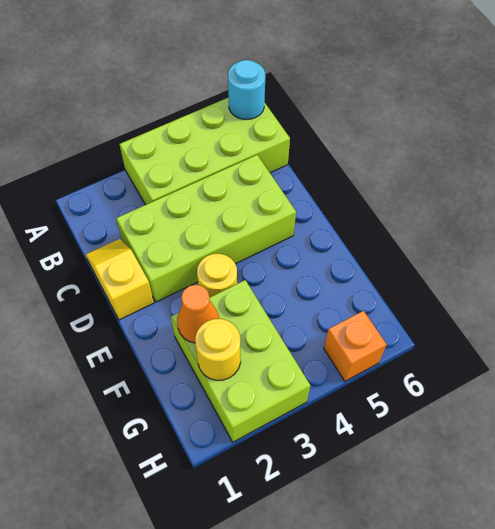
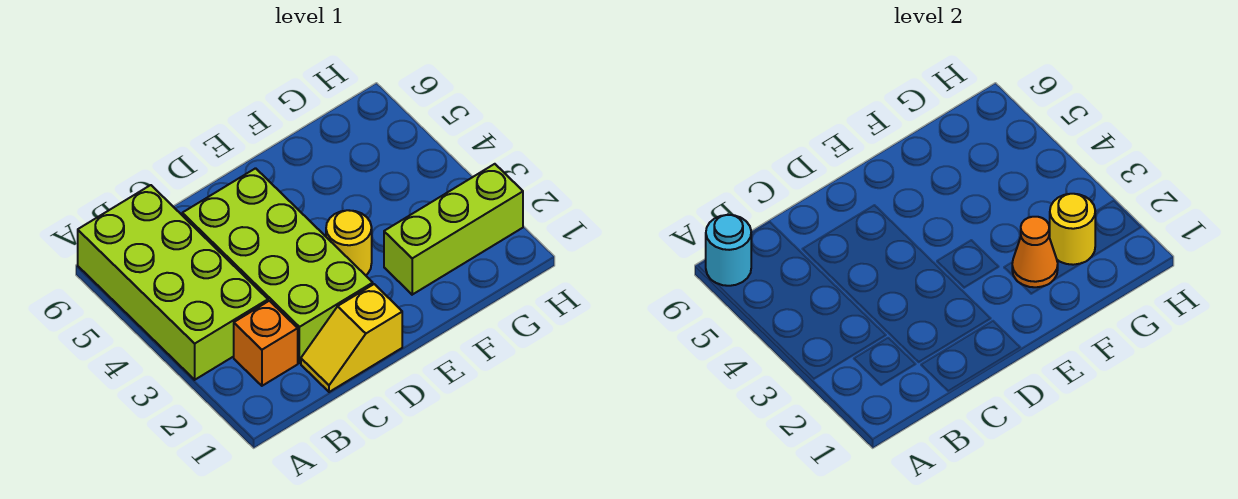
lime brick F2:H3 level 1 -> lime brick F2:H2 level 1
orange brick H5 level 1 -> orange brick B2 level 1

